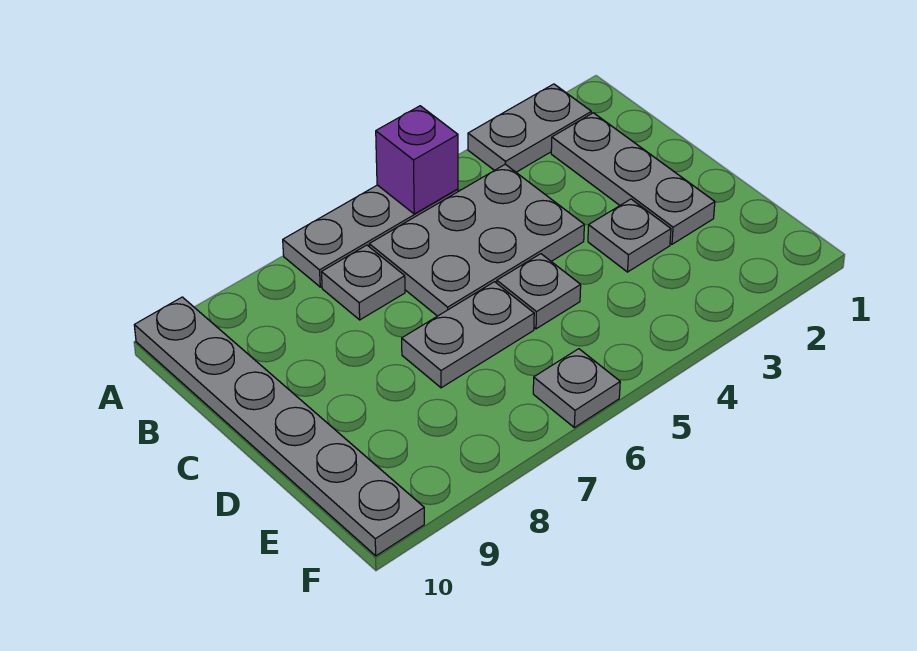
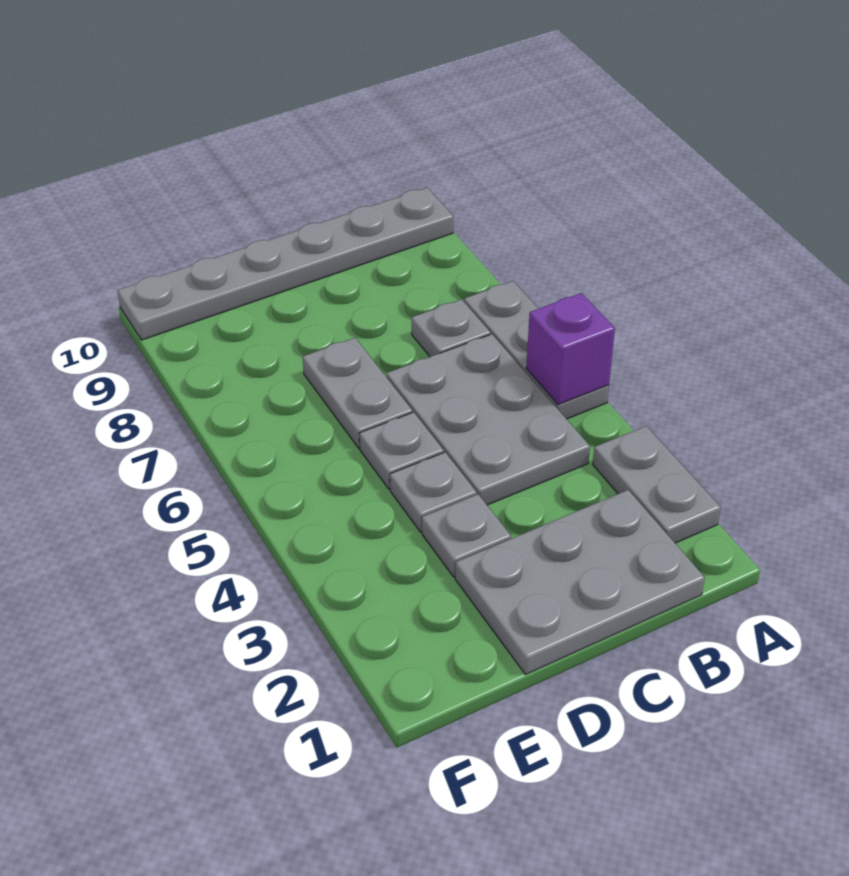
grey plate B2:D2 level 1 -> grey plate B1:D2 level 1
grey plate F6 level 1 -> grey plate D4 level 1

